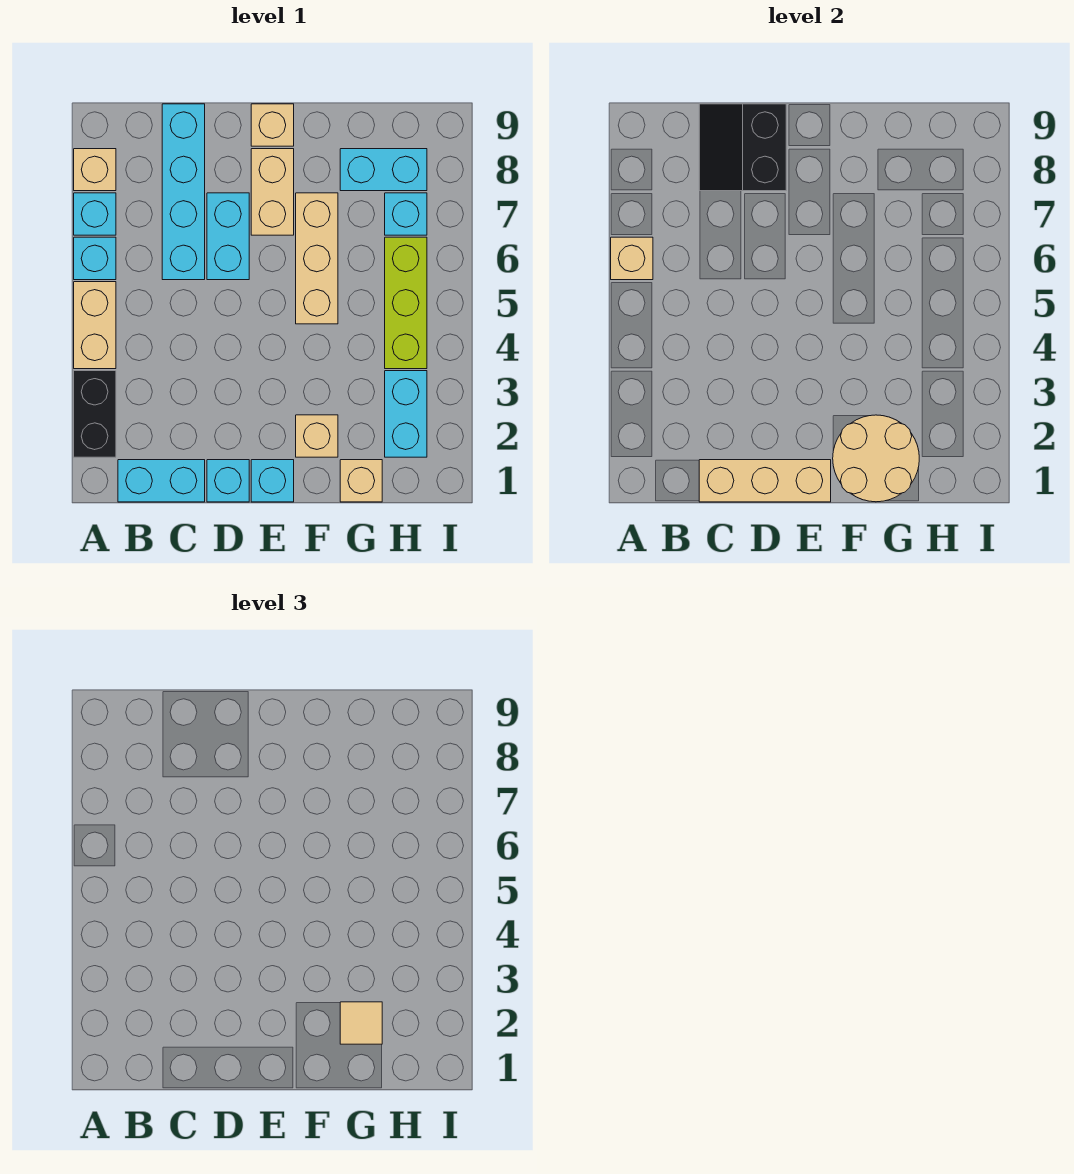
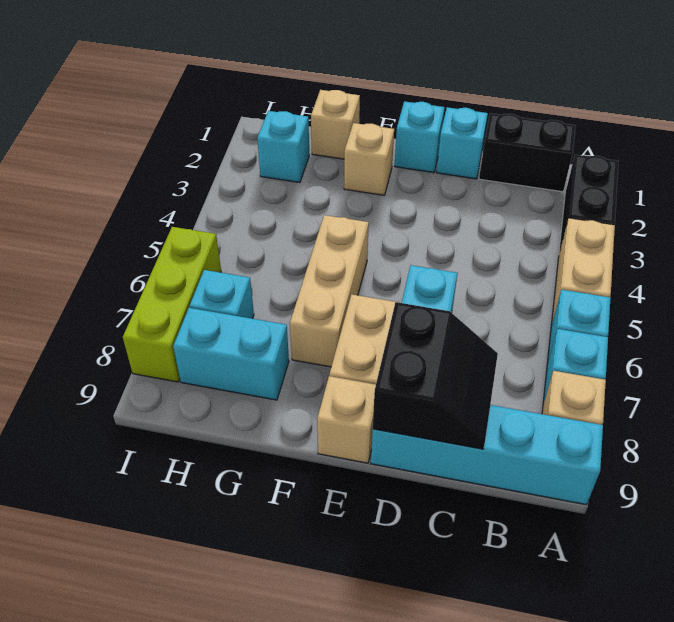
tan brick A6 level 2 -> none
cyan brick B1:C1 level 1 -> black brick B1:C1 level 1
tan brick C1:E1 level 2 -> none
cyan brick C6:C9 level 1 -> cyan brick A9:D9 level 1
tan round brick F1:G2 level 2 -> none
tan tile G2 level 3 -> none
cyan brick H2:H3 level 1 -> cyan brick H2 level 1
lime brick H4:H6 level 1 -> lime brick I6:I8 level 1

